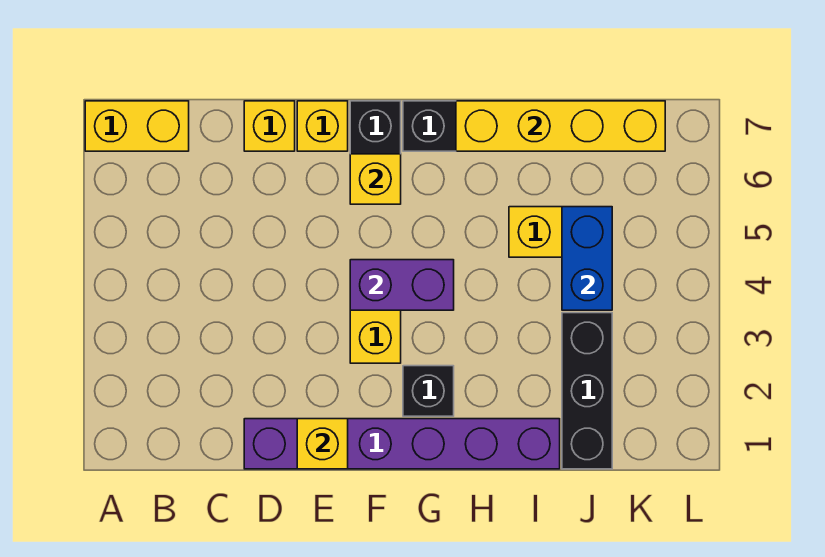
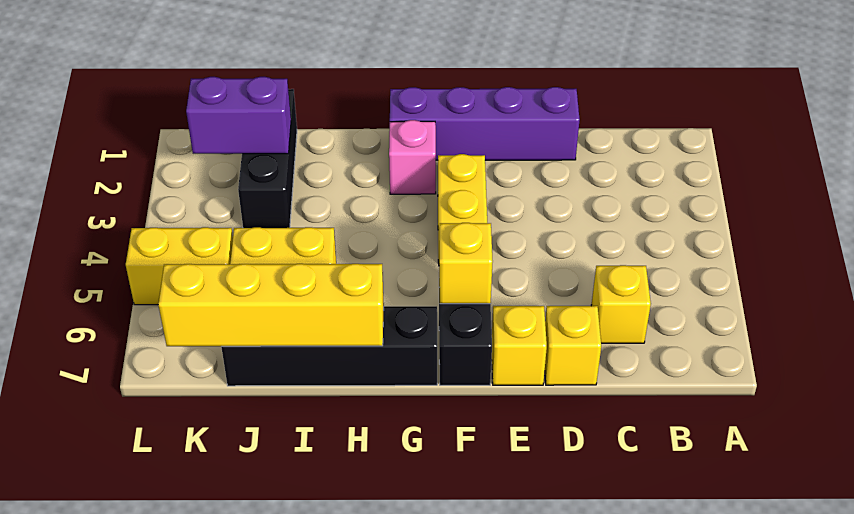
yellow brick A7:B7 level 1 -> yellow brick K5:L5 level 1
purple brick D1:I1 level 1 -> purple brick D1:G1 level 1
yellow brick E1 level 2 -> yellow brick C6 level 1
purple brick F4:G4 level 2 -> purple brick J2:K2 level 2
black brick G2 level 1 -> pink brick G2 level 1
blue brick J4:J5 level 2 -> none

